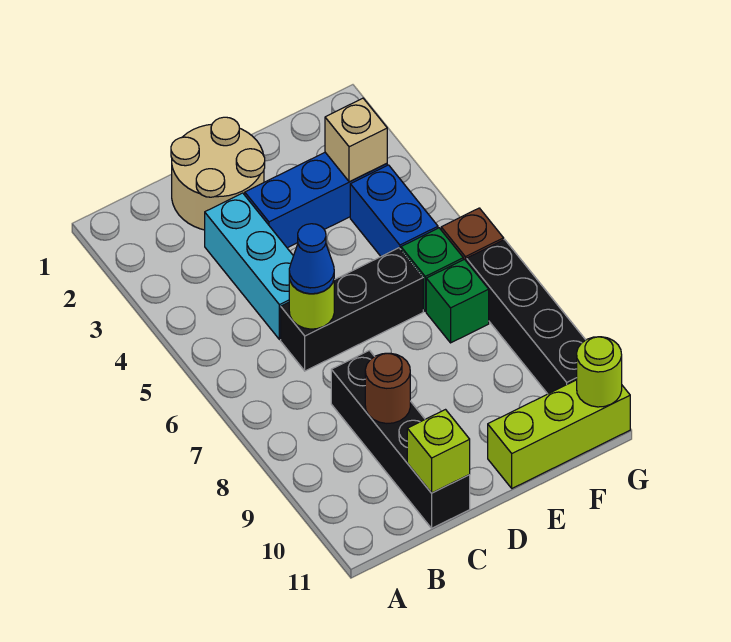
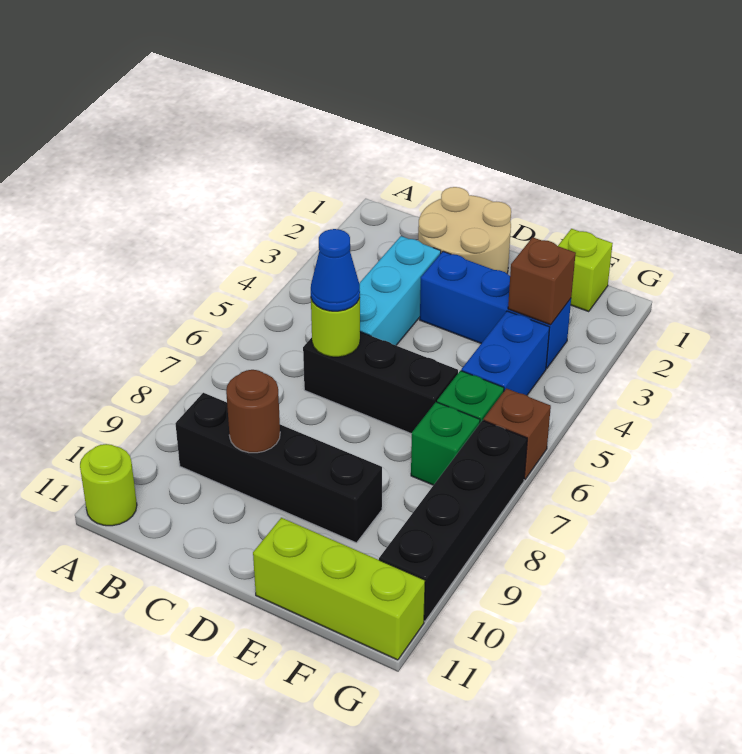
black brick C8:C11 level 1 -> black brick B9:E9 level 1
lime brick C11 level 2 -> lime brick F1 level 1
tan brick F3 level 2 -> brown brick F3 level 2
lime round brick G11 level 2 -> lime round brick A11 level 1

